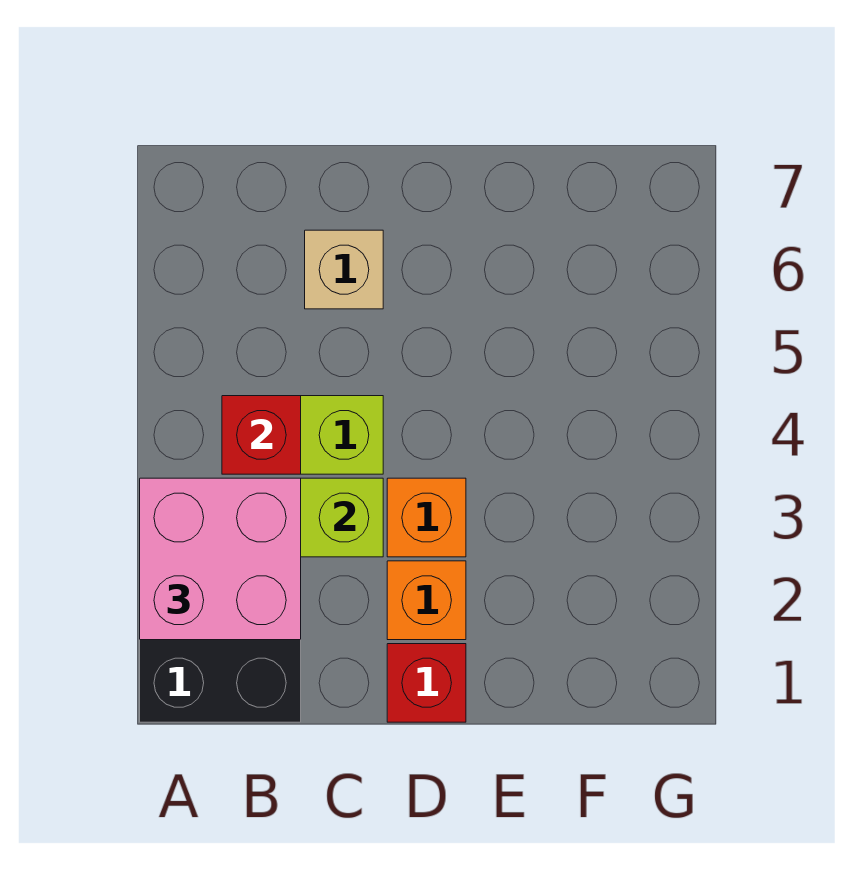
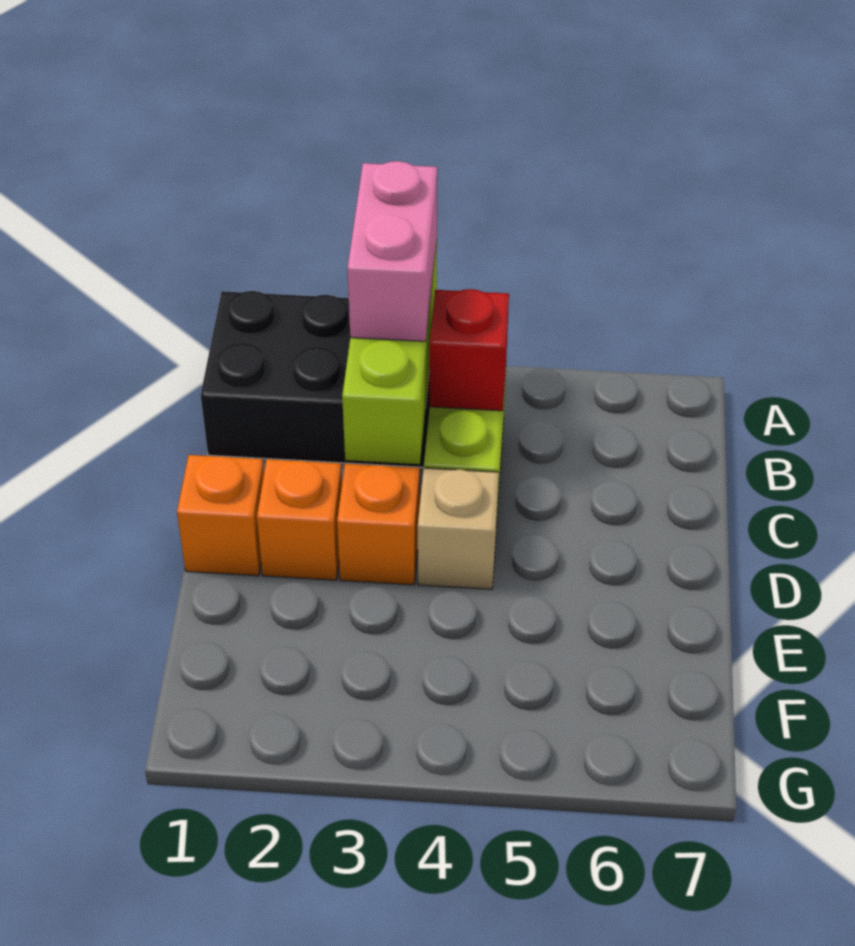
pink brick A2:B3 level 3 -> pink brick A3:B3 level 3
tan brick C6 level 1 -> tan brick D4 level 1
red brick D1 level 1 -> orange brick D1 level 1

